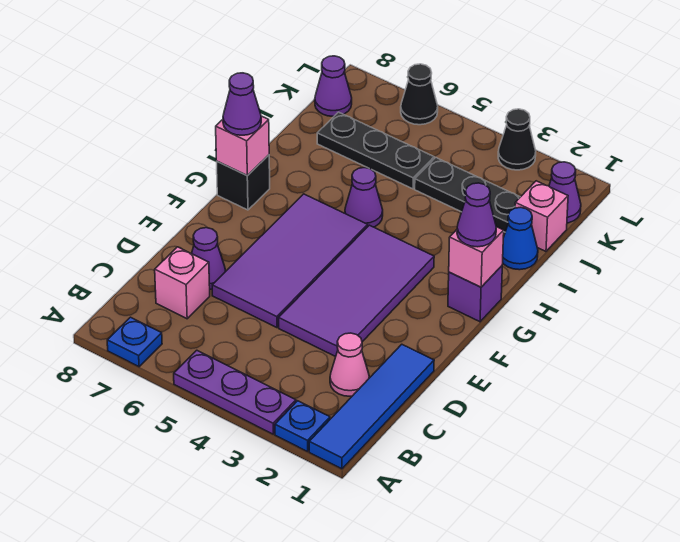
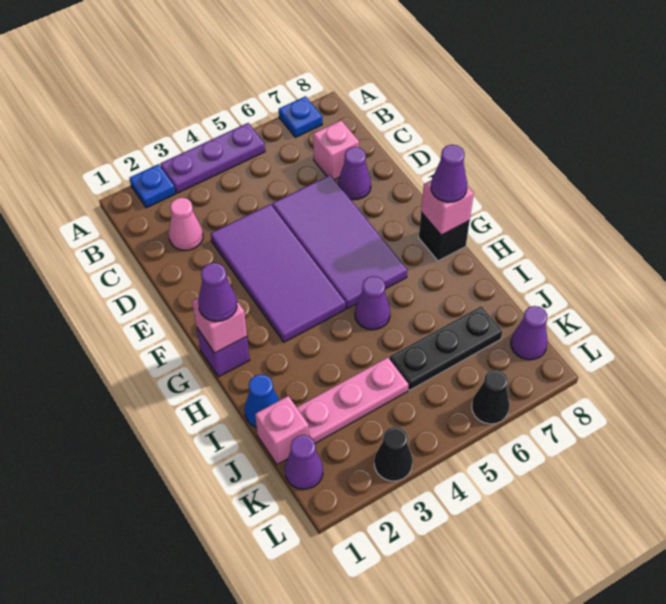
blue tile A1:D1 level 1 -> none
black plate J2:J4 level 1 -> pink plate J2:J4 level 1

